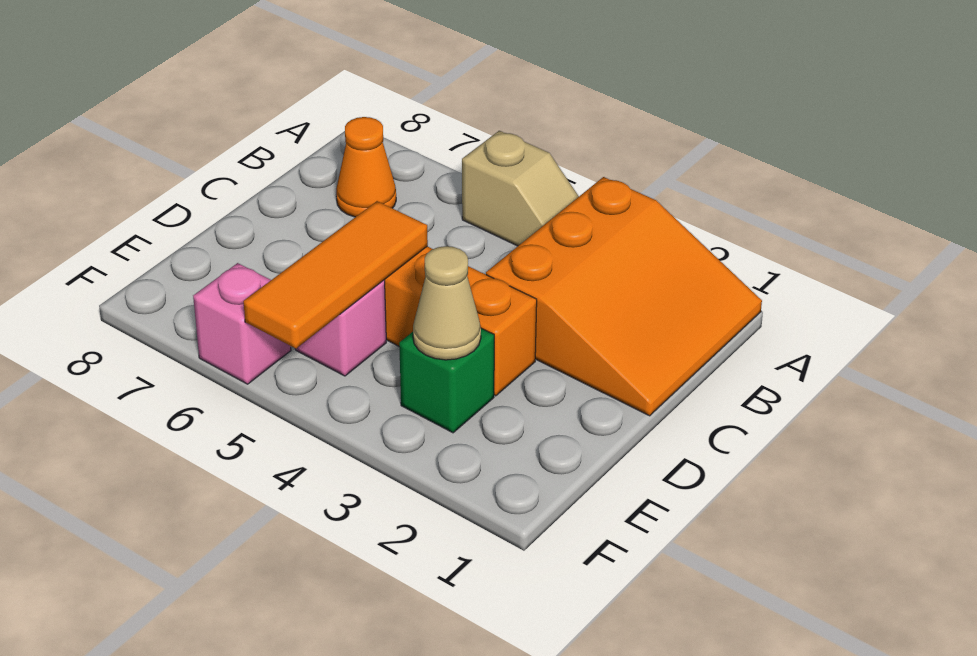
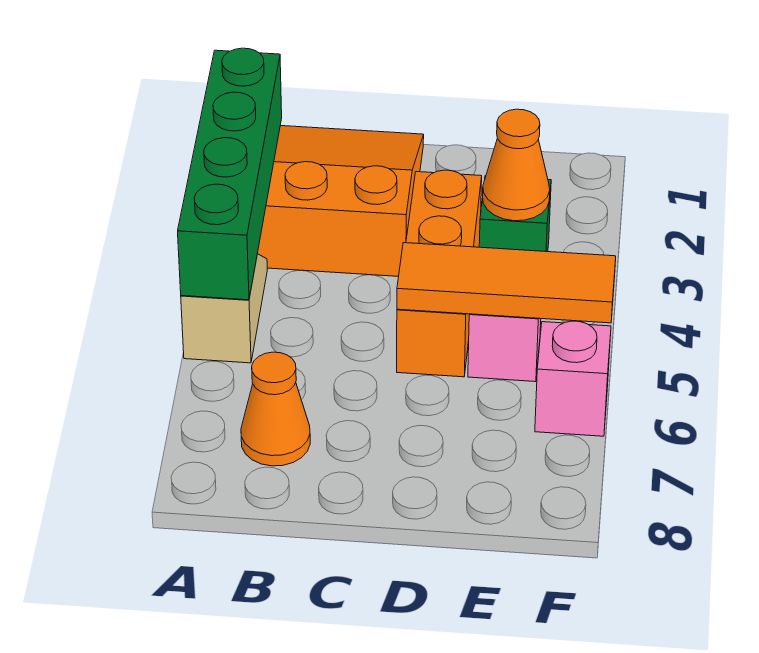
none -> green brick A2:A5 level 2
tan cone E3 level 2 -> orange cone E3 level 2

